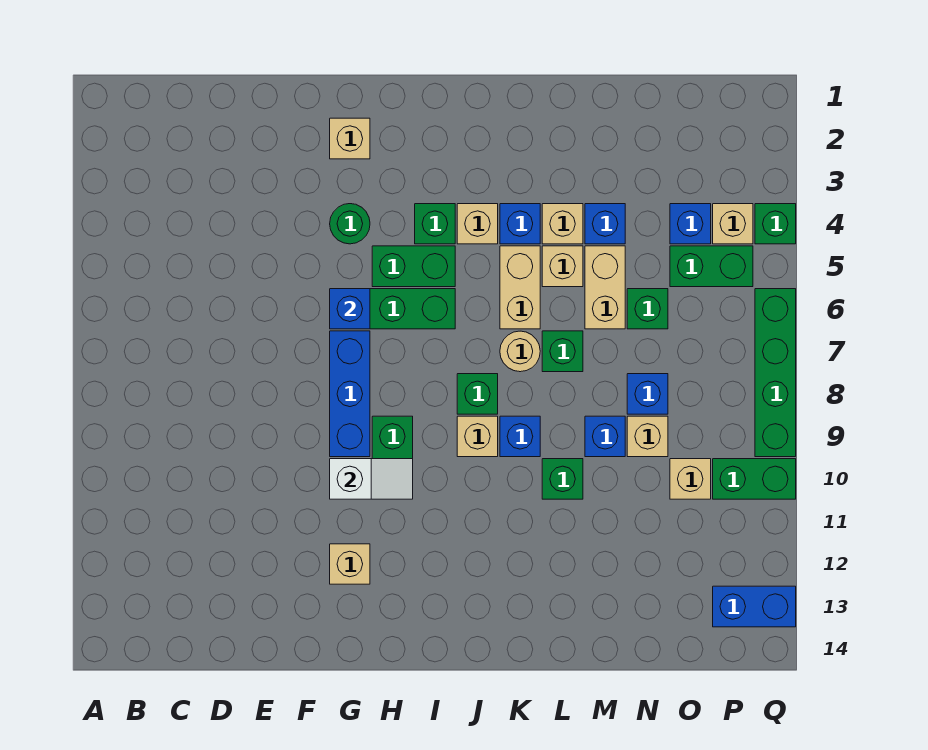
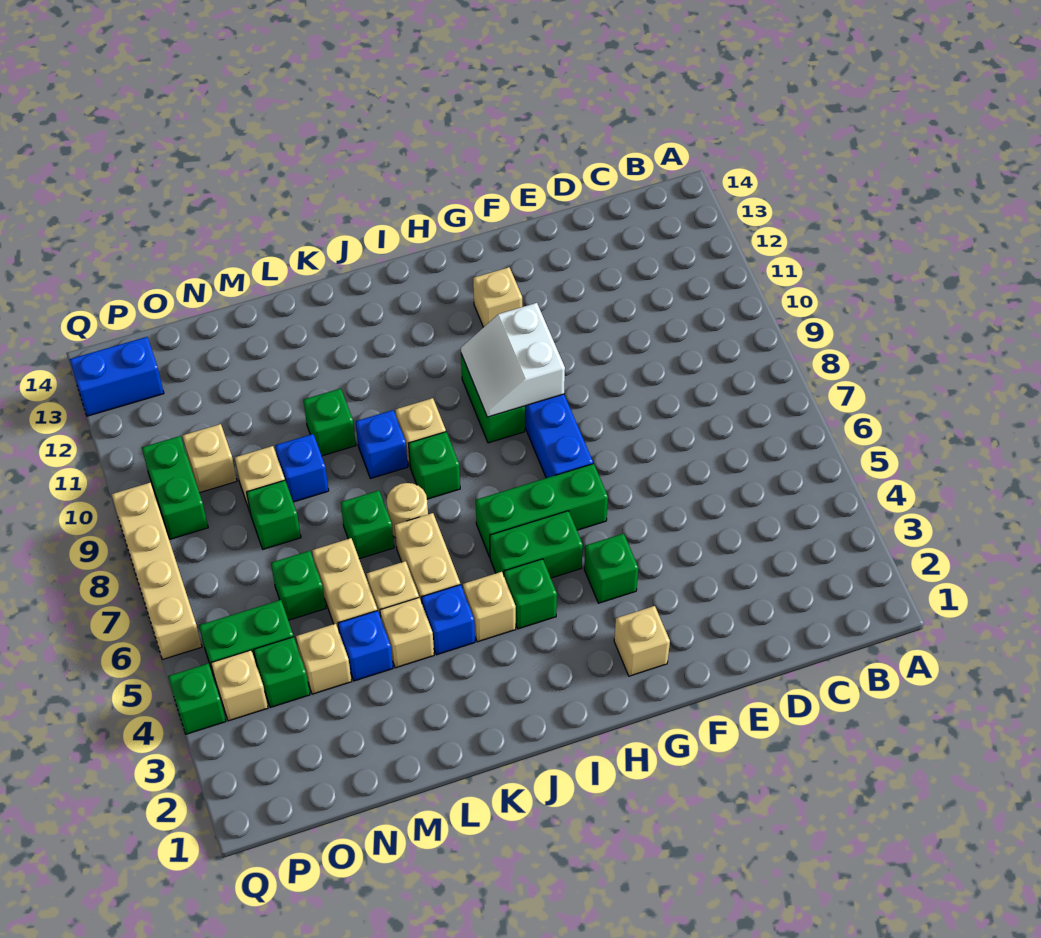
green round brick G4 level 1 -> green brick G4 level 1
blue brick G6 level 2 -> none
white slope G10:H10 level 2 top G -> white slope G9:H10 level 2 top G
none -> tan brick N4 level 1
blue brick N8 level 1 -> green brick N8 level 1
blue brick O4 level 1 -> green brick O4 level 1
green brick P10:Q10 level 1 -> green brick P9:P10 level 1
green brick Q6:Q9 level 1 -> tan brick Q6:Q9 level 1

